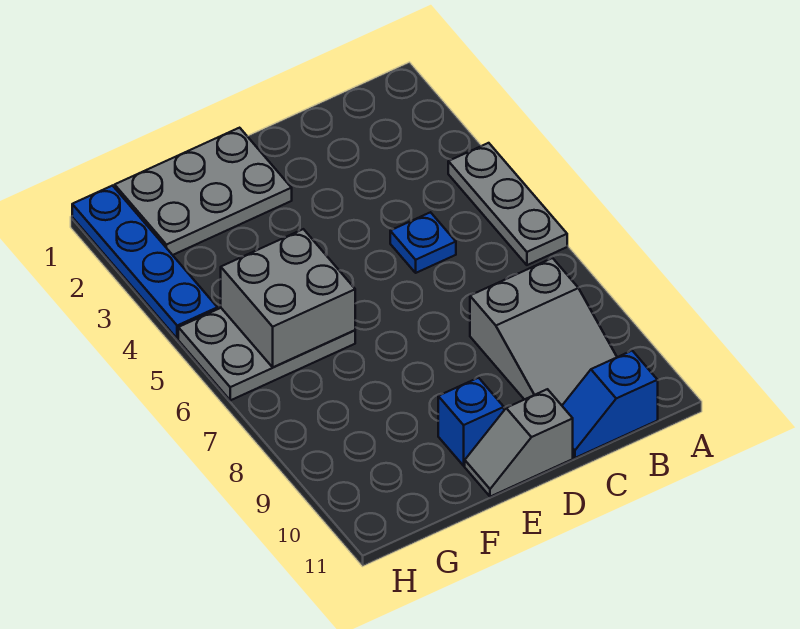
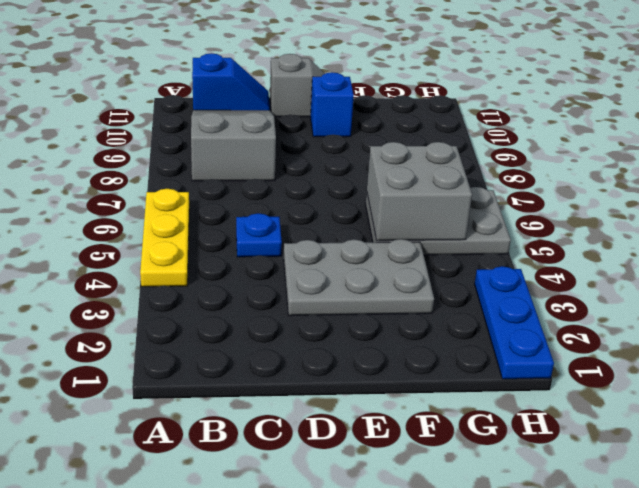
grey plate A4:A6 level 1 -> yellow plate A4:A6 level 1
grey plate E1:G2 level 1 -> grey plate D3:F4 level 1
blue plate H1:H4 level 1 -> blue plate H1:H3 level 1

